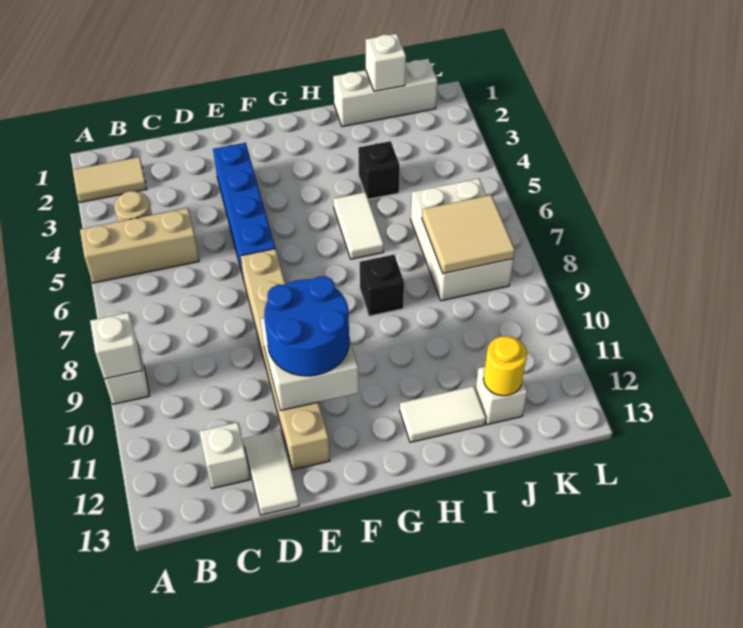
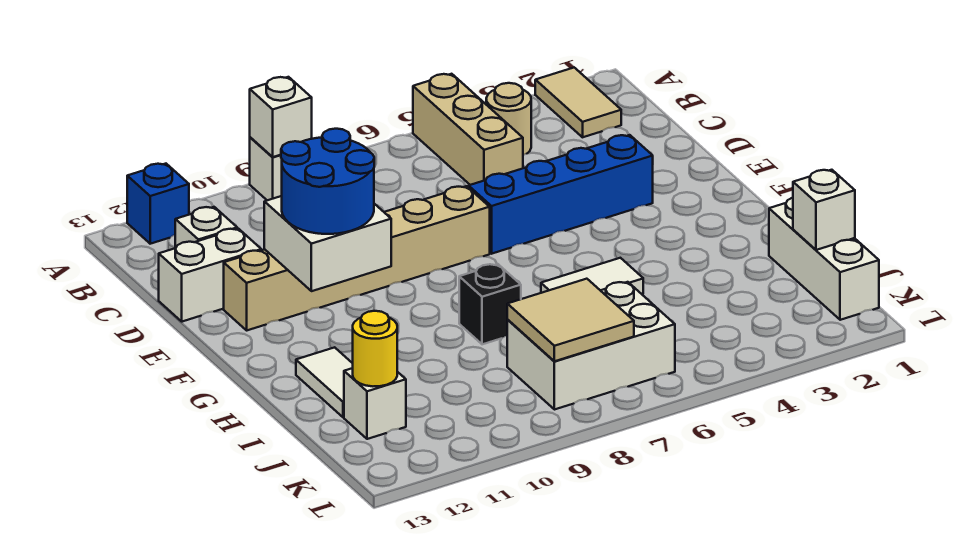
none -> blue brick A12 level 1
white tile D12:D13 level 1 -> white brick D12:D13 level 1
black brick I4 level 1 -> none

